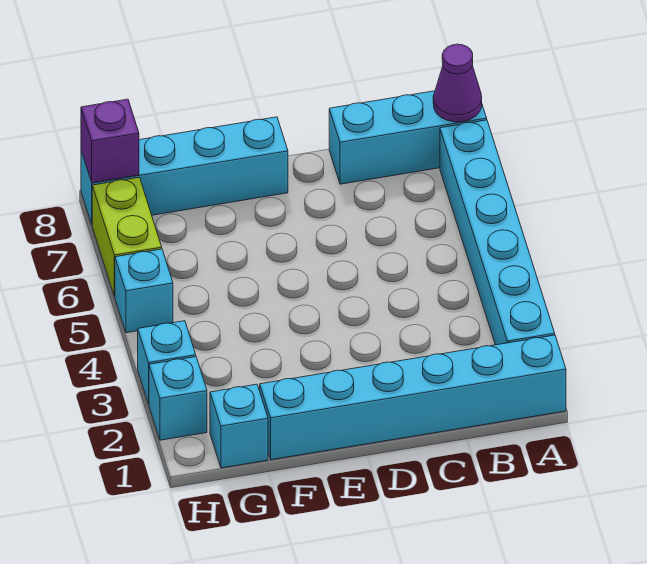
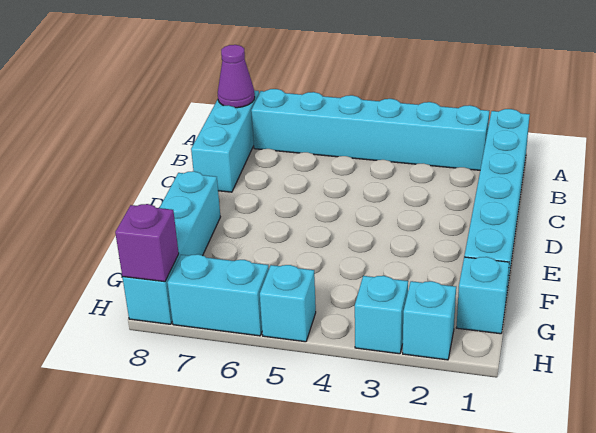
lime brick H6:H7 level 1 -> cyan brick H6:H7 level 1

